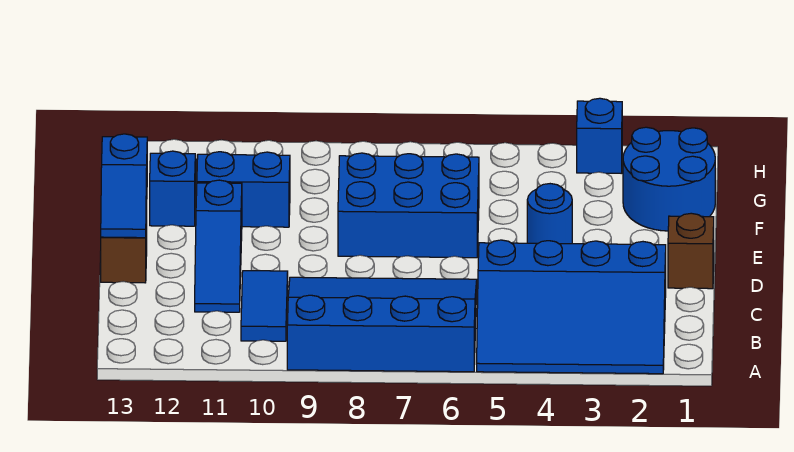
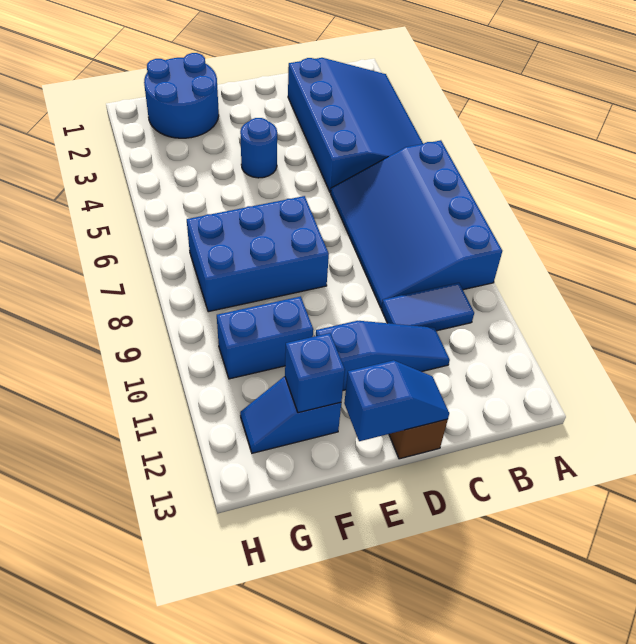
brown brick D1 level 1 -> none
blue brick E6:F8 level 1 -> blue brick E7:G8 level 1
blue brick F10:F11 level 1 -> blue brick F10:G10 level 1
blue brick H3 level 1 -> blue brick F12 level 2

